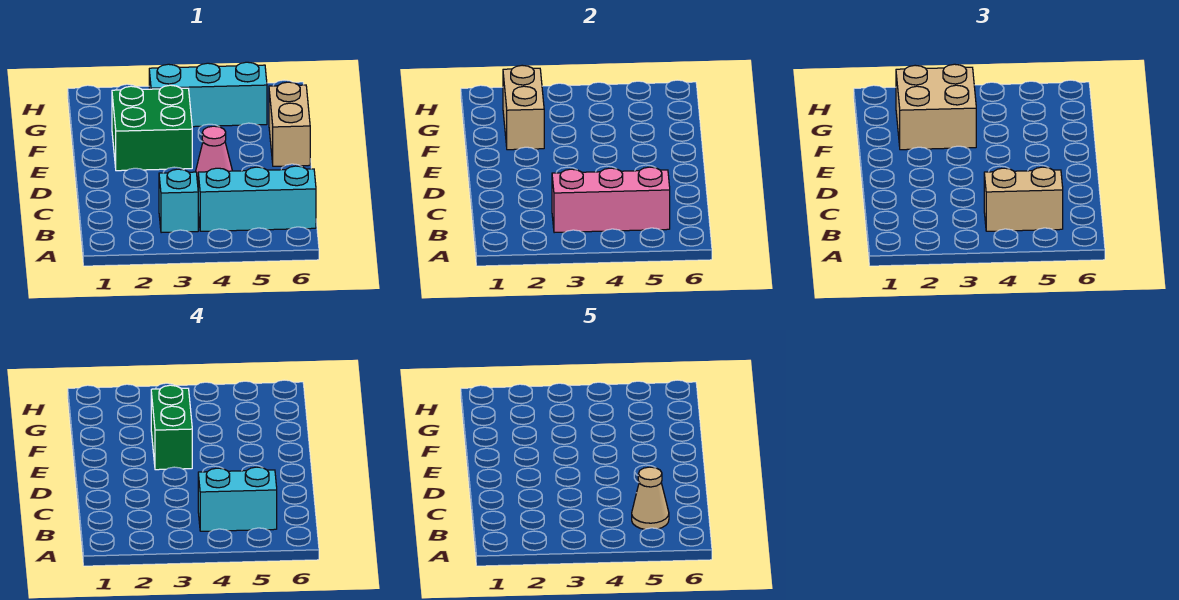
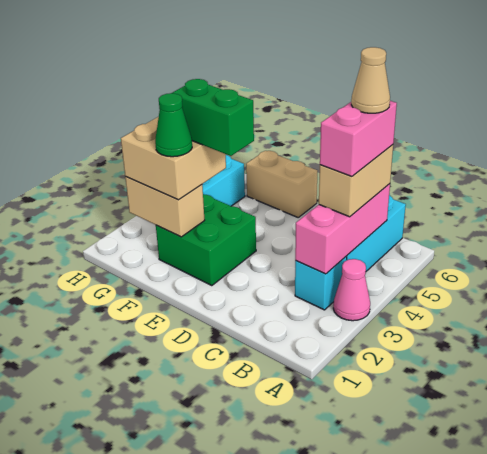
cyan brick B4:B5 level 4 -> pink brick B4:B5 level 4
pink cone D4 level 1 -> pink cone A3 level 1
none -> green cone F2 level 4

